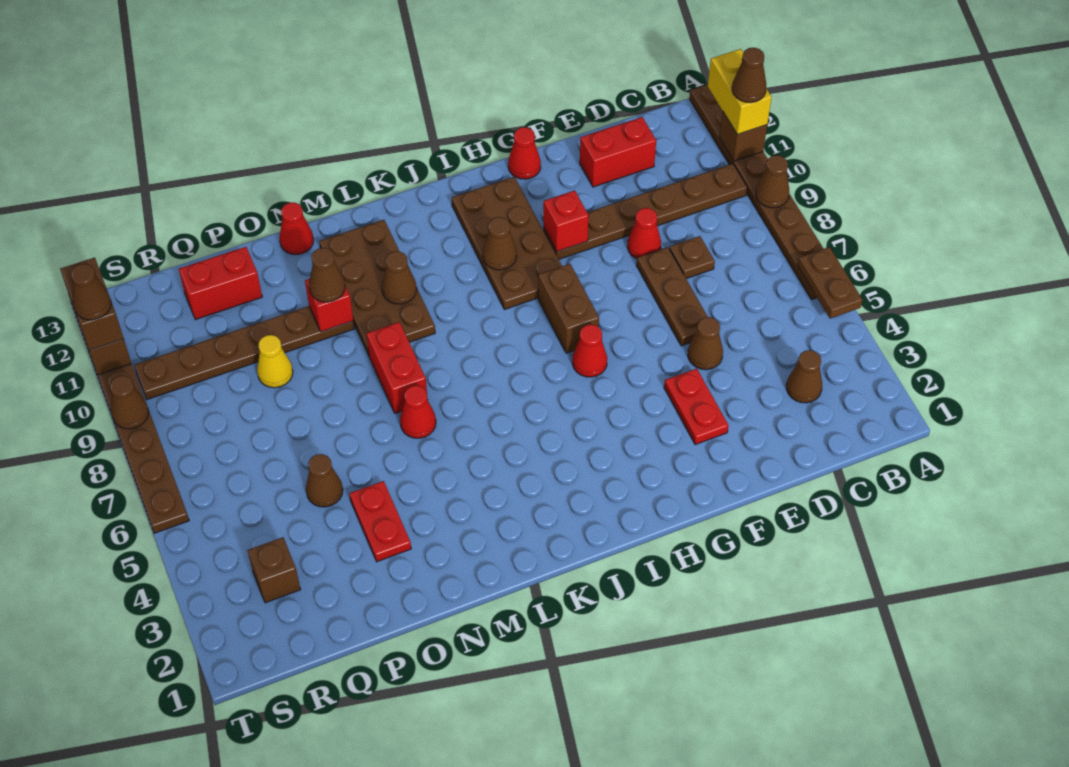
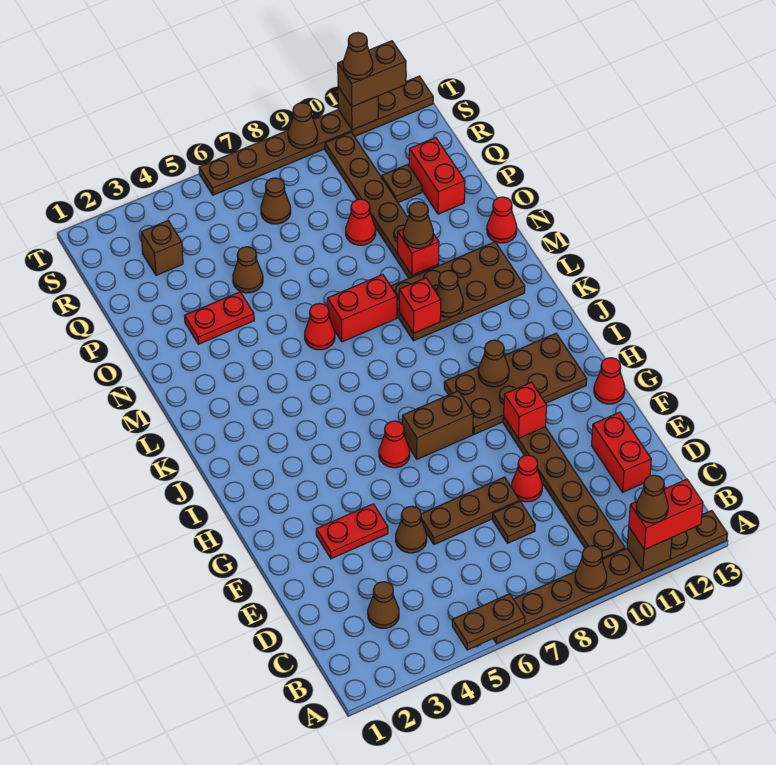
yellow brick A11:A12 level 3 -> red brick A11:A12 level 3
none -> red brick L9 level 2
yellow cone P9 level 1 -> red cone P9 level 1
none -> brown plate Q11 level 1
none -> brown cone R7 level 1

